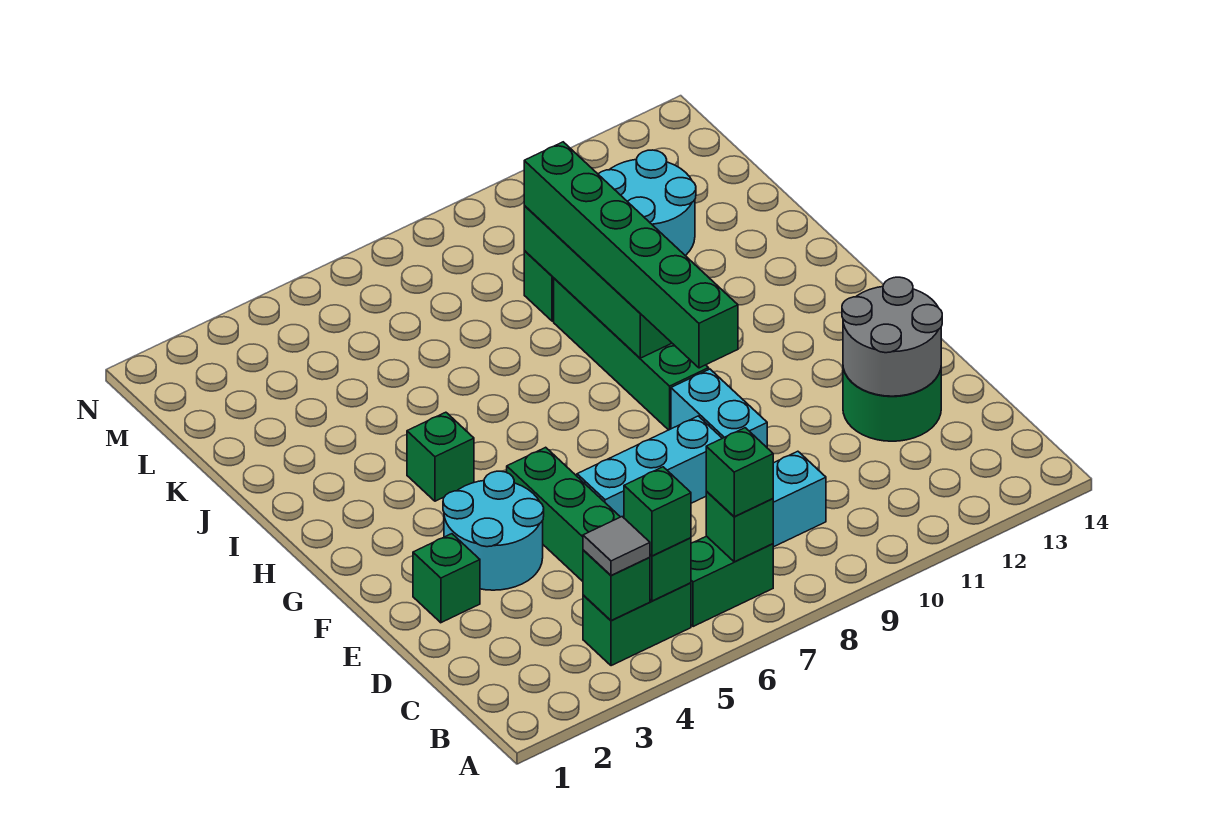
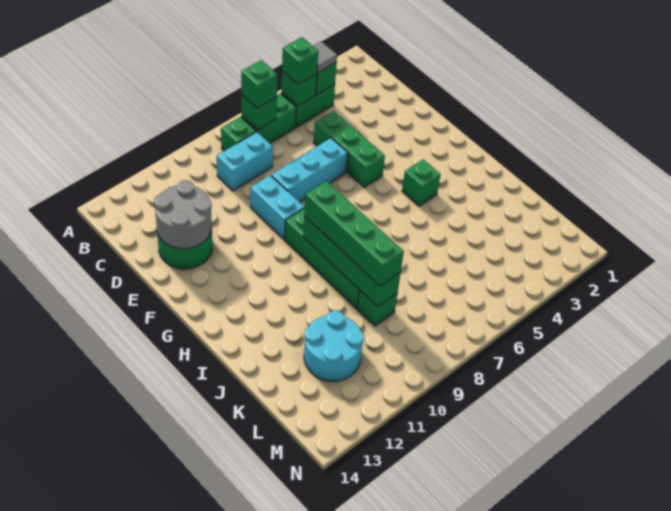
green brick E2 level 1 -> green brick B8 level 1
cyan round brick E3:F4 level 1 -> none
green brick F9:K9 level 3 -> green brick H9:K9 level 3

